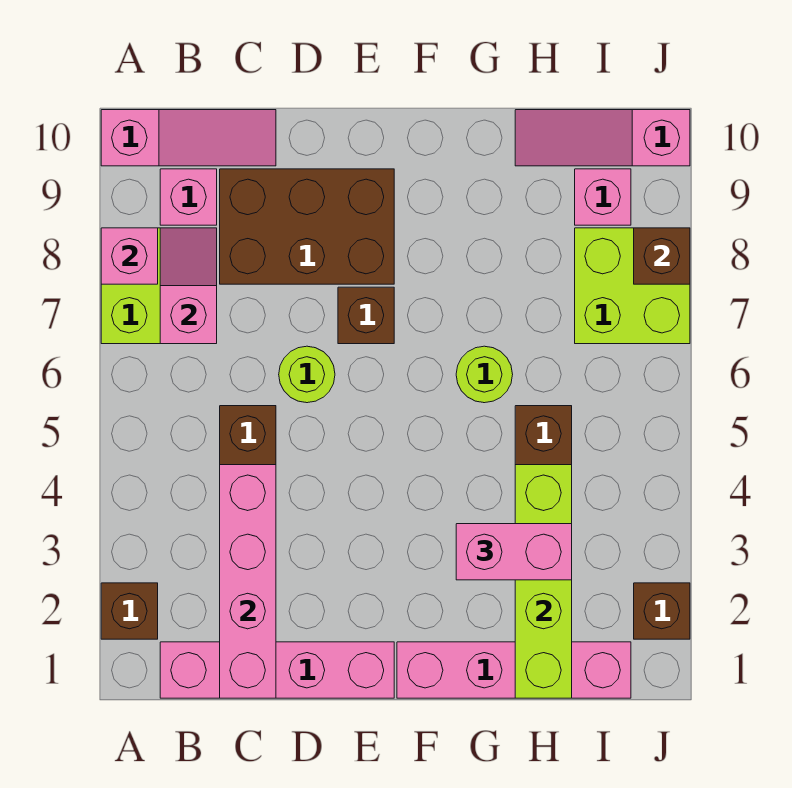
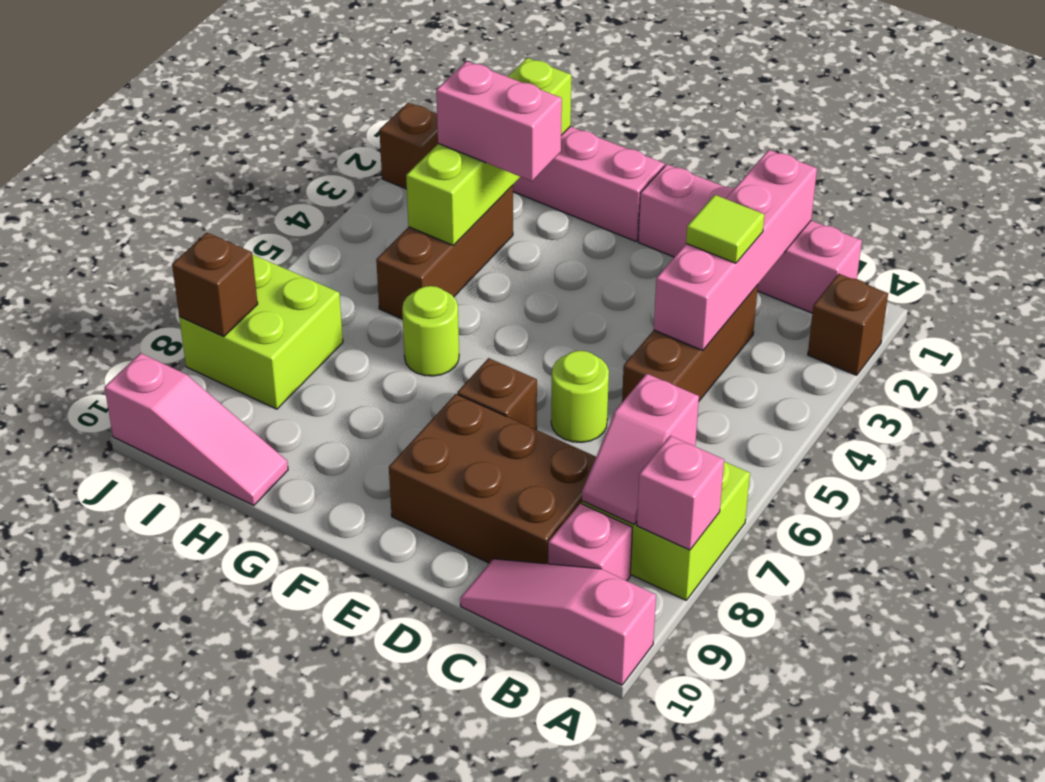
none -> lime tile C3 level 3
pink brick I9 level 1 -> none

